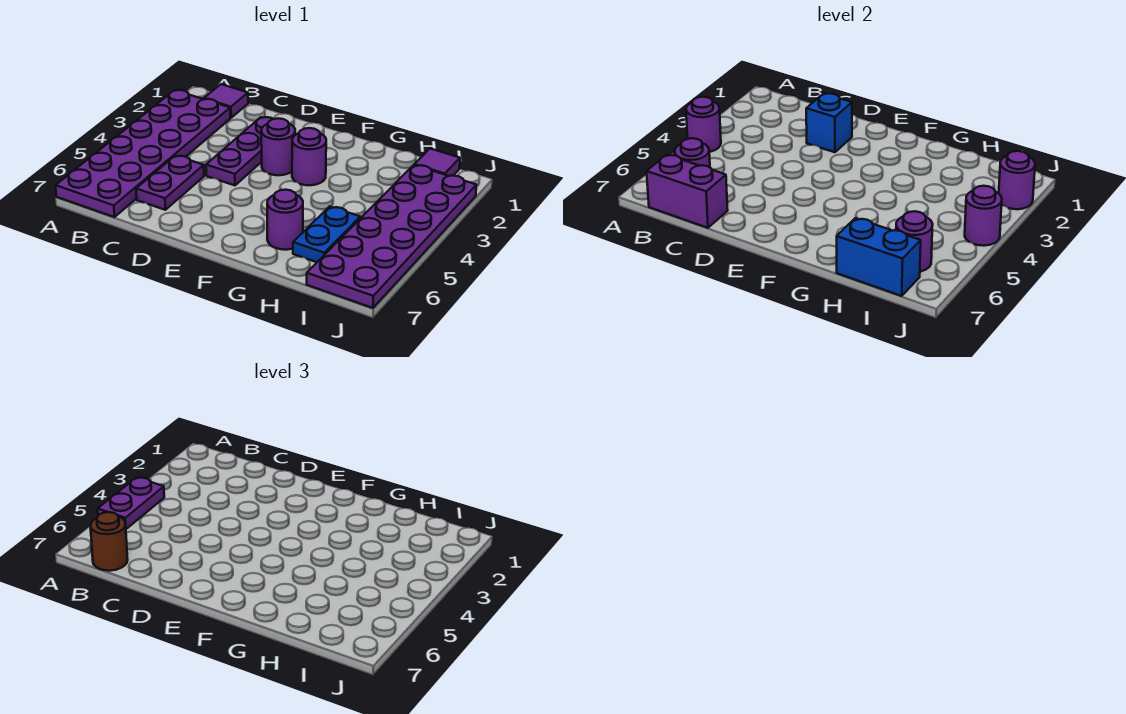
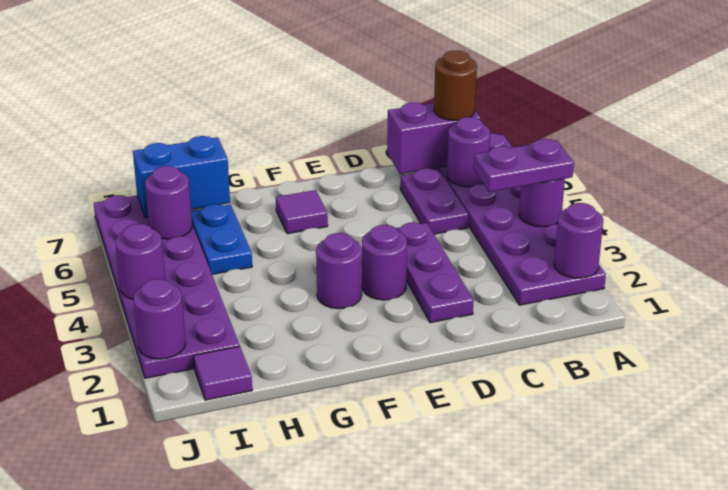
purple plate A4:A5 level 3 -> purple plate A4:B4 level 3
purple tile B1 level 1 -> purple tile F6 level 1
blue brick D2 level 2 -> none
purple round brick G6 level 1 -> purple round brick A2 level 2

